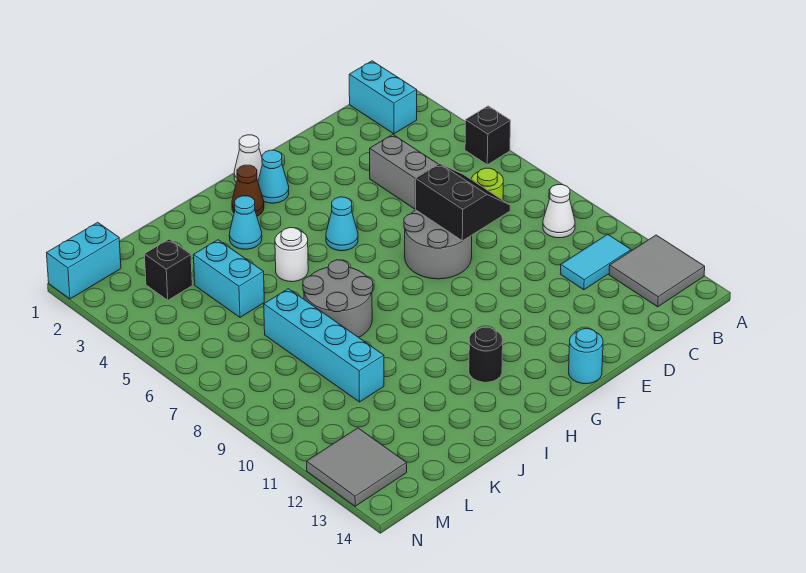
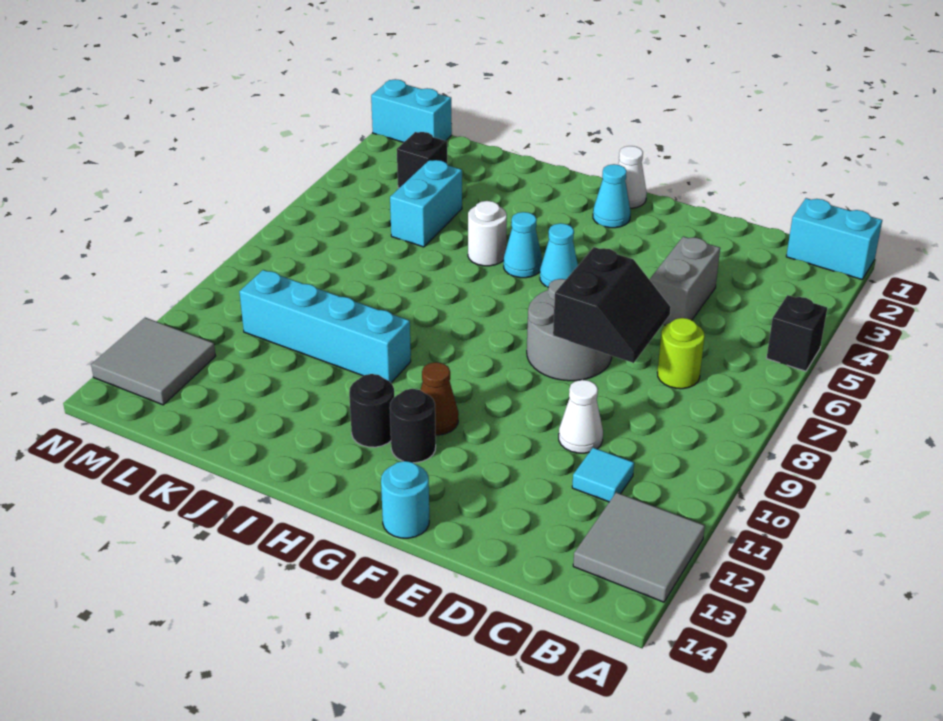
cyan brick B1:B2 level 1 -> cyan brick A1:B1 level 1
white cone B9 level 1 -> white cone D10 level 1
cyan tile B11:C11 level 1 -> cyan tile C11 level 1
none -> black round brick G12 level 1
brown cone H2 level 1 -> brown cone G11 level 1
cyan cone I3 level 1 -> cyan cone H5 level 1
grey round brick I7:J8 level 1 -> none
cyan brick K7:K10 level 1 -> cyan brick I10:L10 level 1

